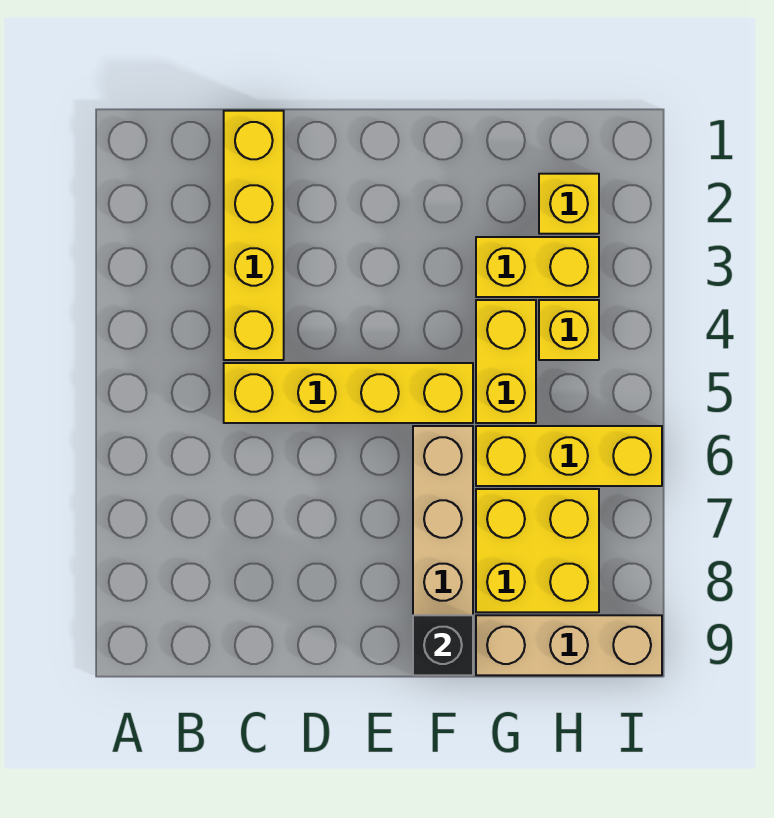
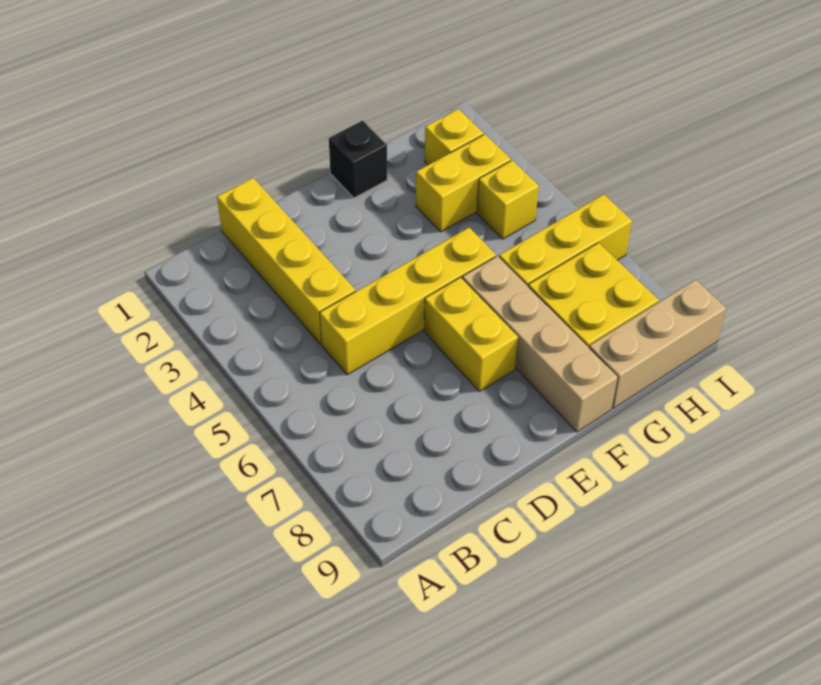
black brick F9 level 2 -> black brick F1 level 1
yellow brick G4:G5 level 1 -> yellow brick E6:E7 level 1

